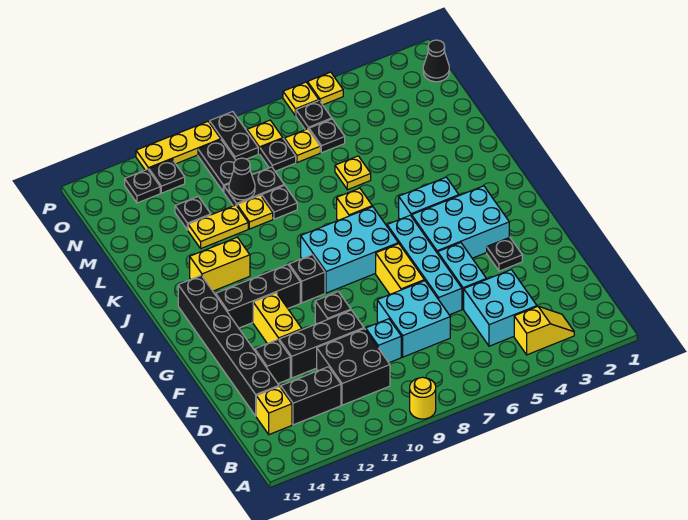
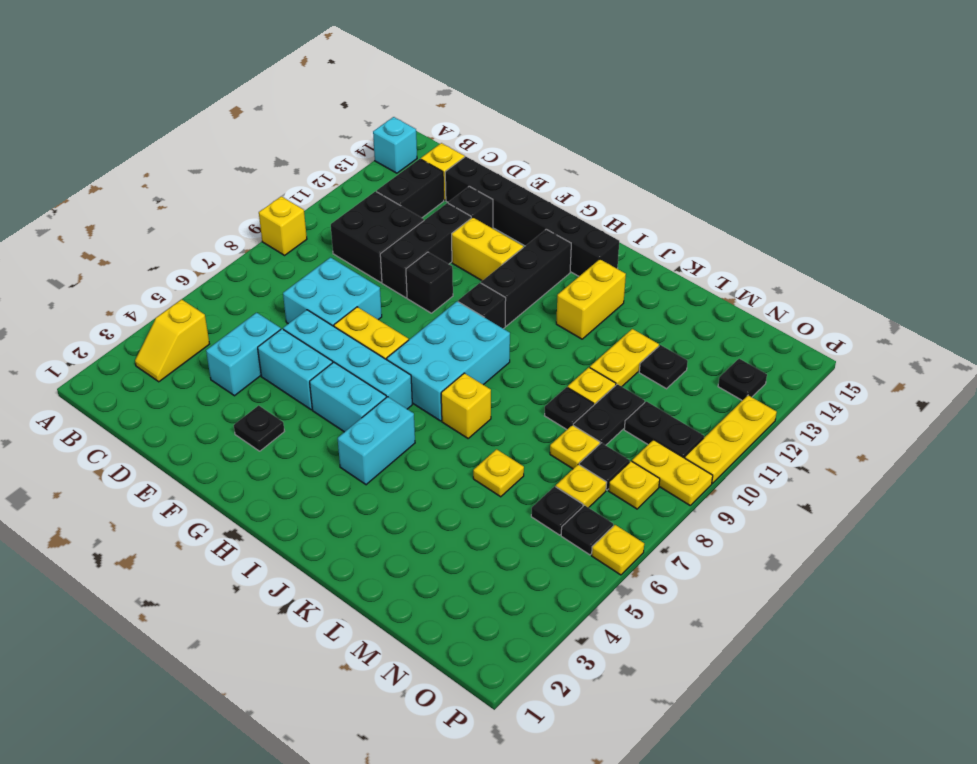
yellow round brick A9 level 1 -> yellow brick A9 level 1
cyan brick C4:D5 level 1 -> cyan brick D4:D5 level 1
cyan brick D9 level 1 -> cyan brick A14 level 1
cyan brick G3:H5 level 1 -> cyan brick G5:H5 level 1
black cone M10 level 2 -> none
black cone O1 level 1 -> none
black plate O9:P9 level 1 -> yellow plate O9:P9 level 1
black plate O12 level 1 -> none
yellow plate P5 level 1 -> yellow plate M8 level 1

